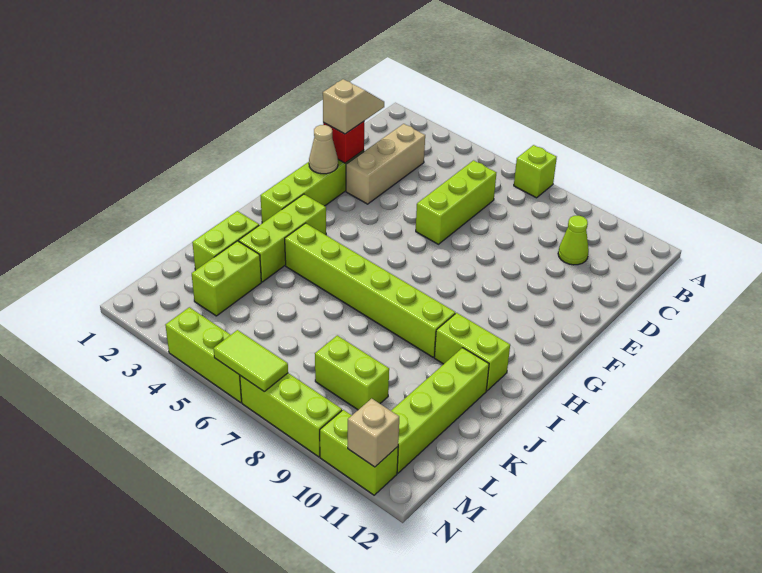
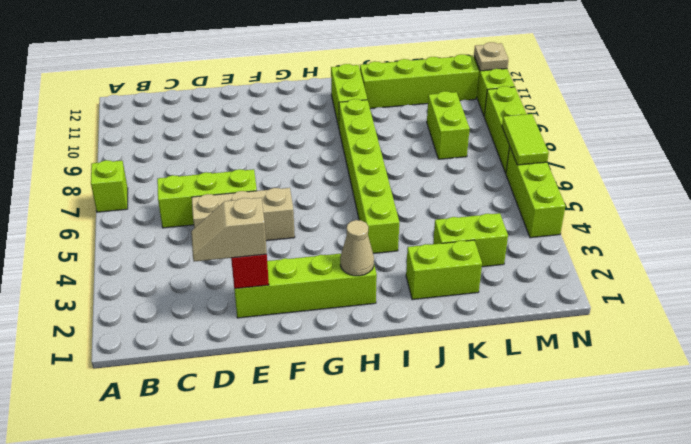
tan brick C3:E3 level 1 -> tan brick D5:F5 level 1
lime cone C10 level 1 -> none
tan cone F2 level 2 -> tan cone H2 level 2
lime brick H3:J3 level 1 -> none
tan brick N11 level 2 -> tan plate N11 level 2

